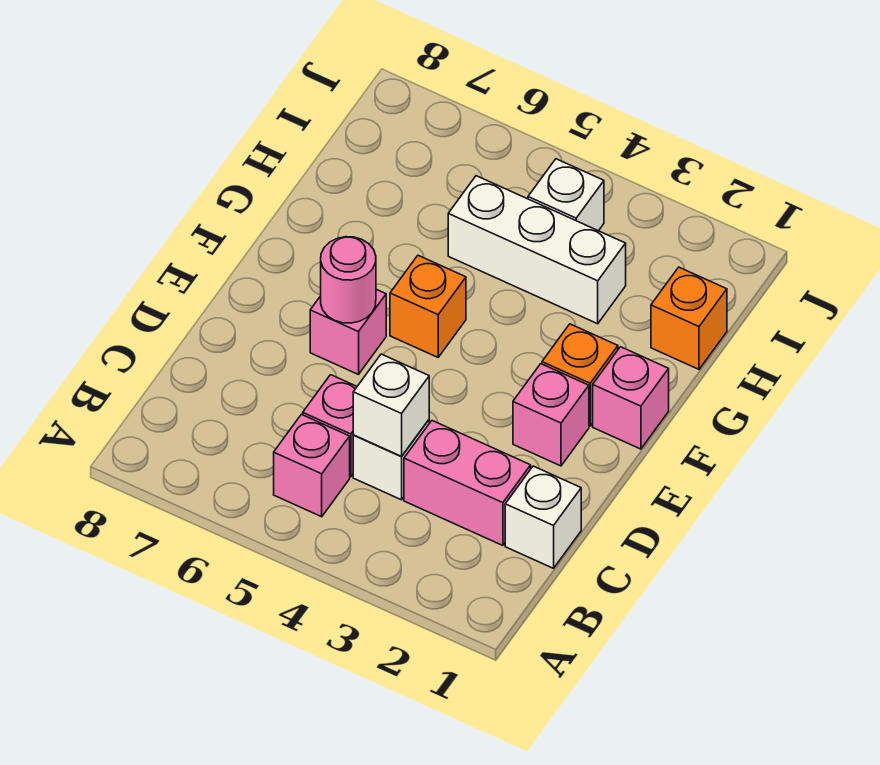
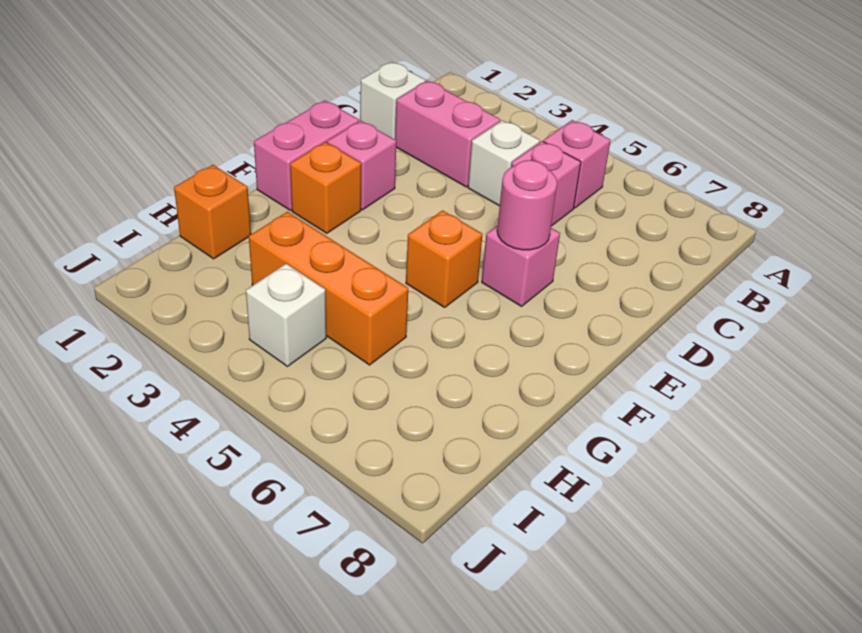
white brick C4 level 2 -> none
pink brick F1 level 1 -> pink brick E1:F1 level 1
white brick H3:H5 level 1 -> orange brick H3:H5 level 1

